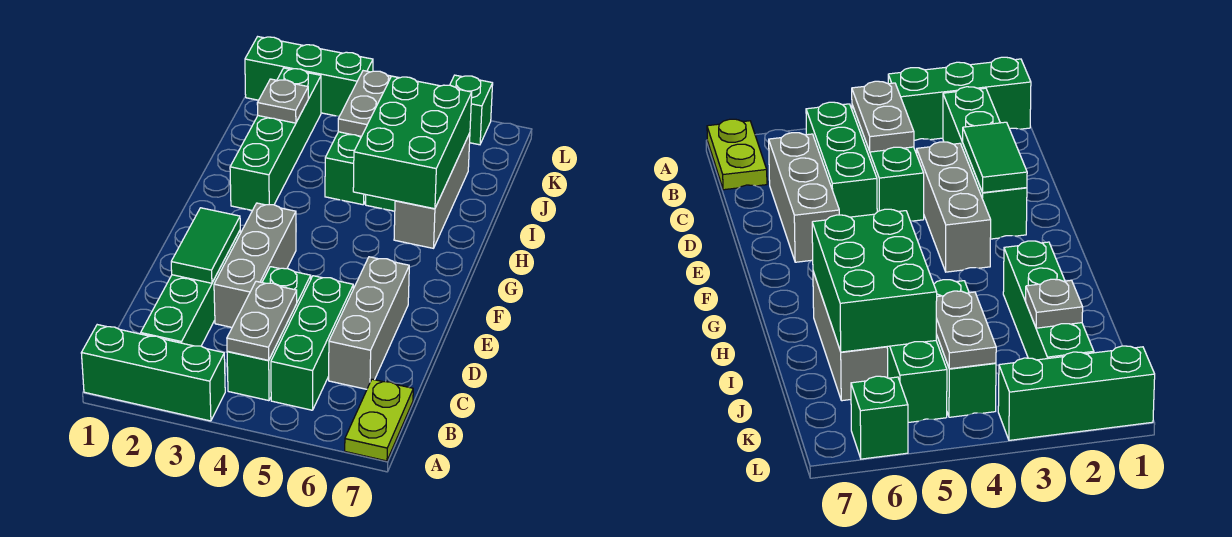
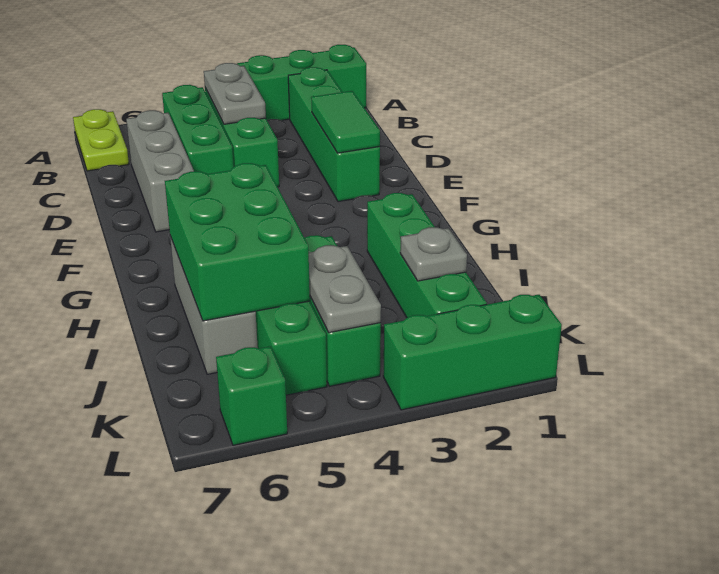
grey brick D3:F3 level 1 -> none

